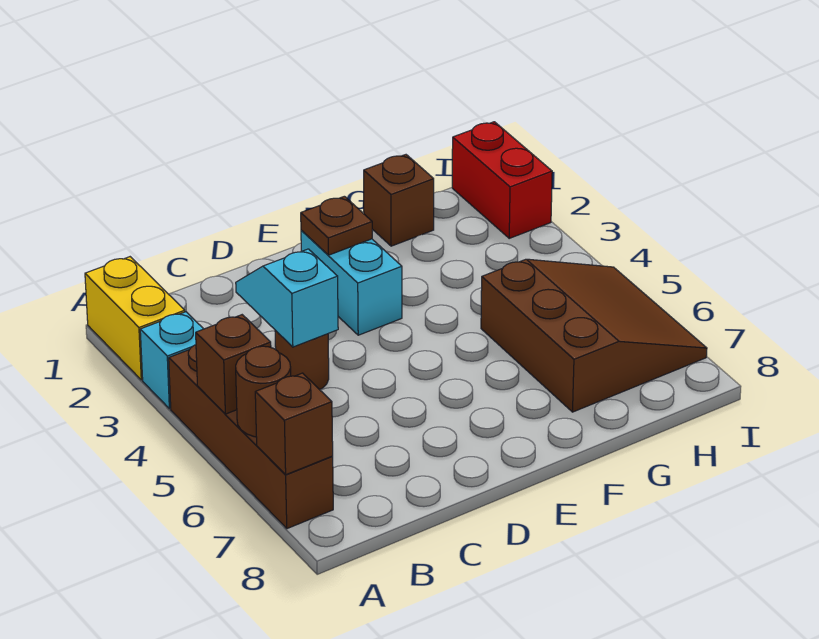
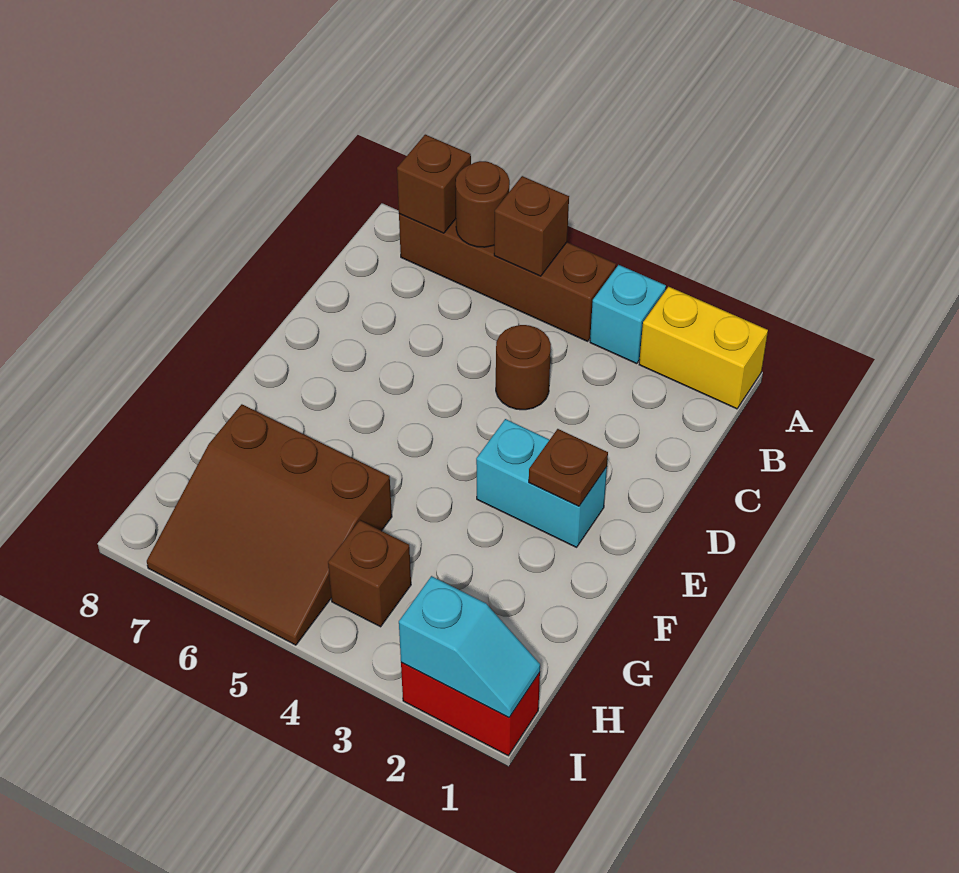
cyan slope C3:C4 level 2 top 4 -> cyan slope I1:I2 level 2 top 2
brown brick G1 level 1 -> brown brick H4 level 1

